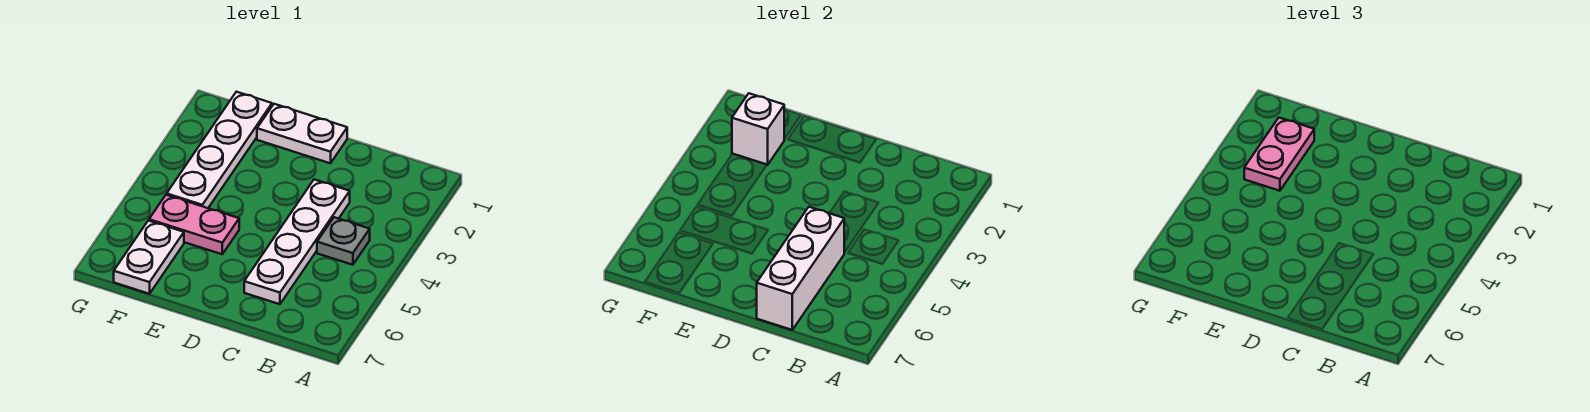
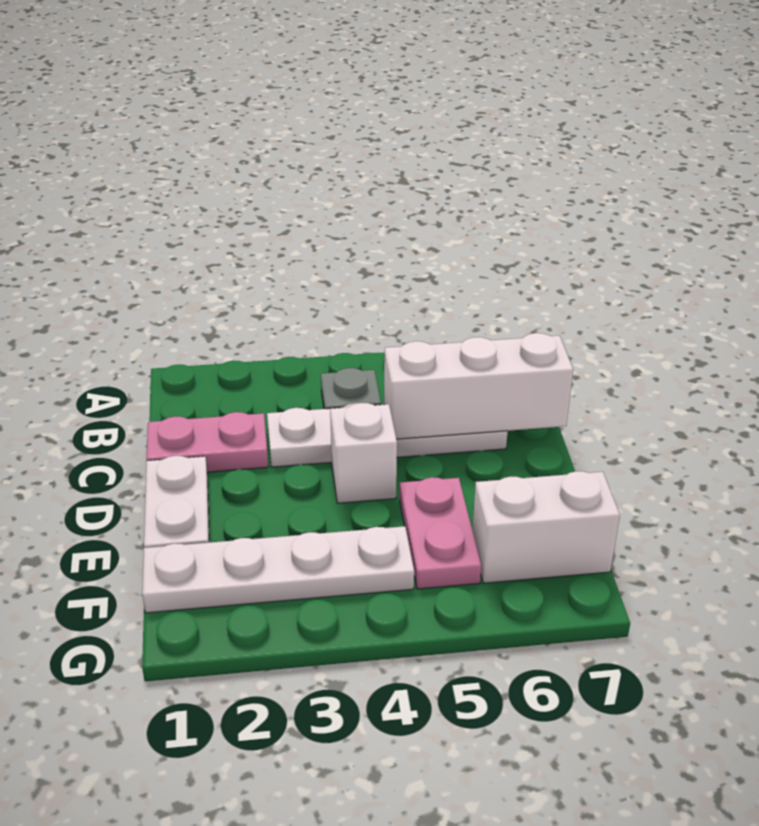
white brick F2 level 2 -> white brick D4 level 1
pink plate F2:F3 level 3 -> pink plate C1:C2 level 1
white plate F6:F7 level 1 -> white brick F6:F7 level 1

